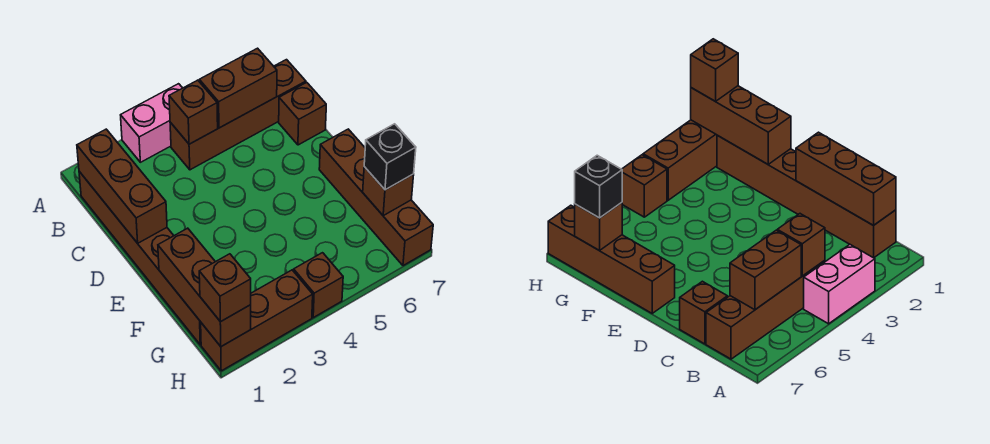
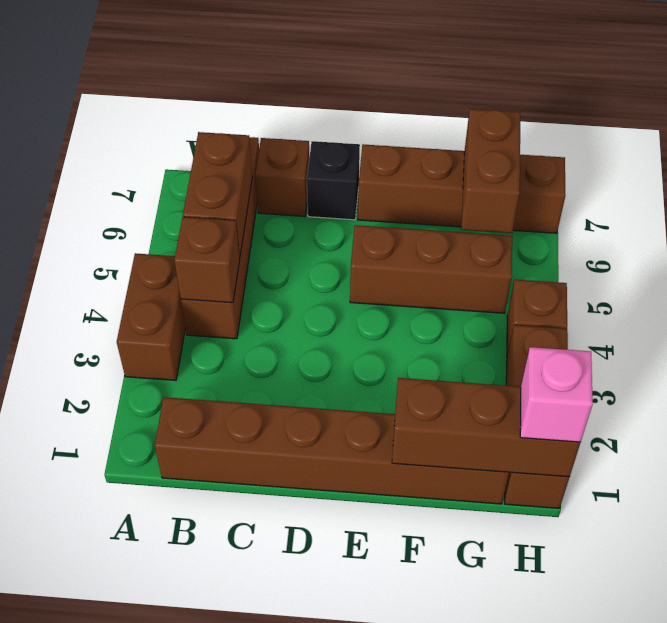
pink brick A3:A4 level 1 -> brown brick A3:A4 level 1
brown brick B1:D1 level 2 -> brown brick E5:G5 level 1
brown brick G7 level 2 -> brown brick G6:G7 level 2
black brick G7 level 3 -> black brick D7 level 1
brown brick H1 level 3 -> pink brick H1 level 3

